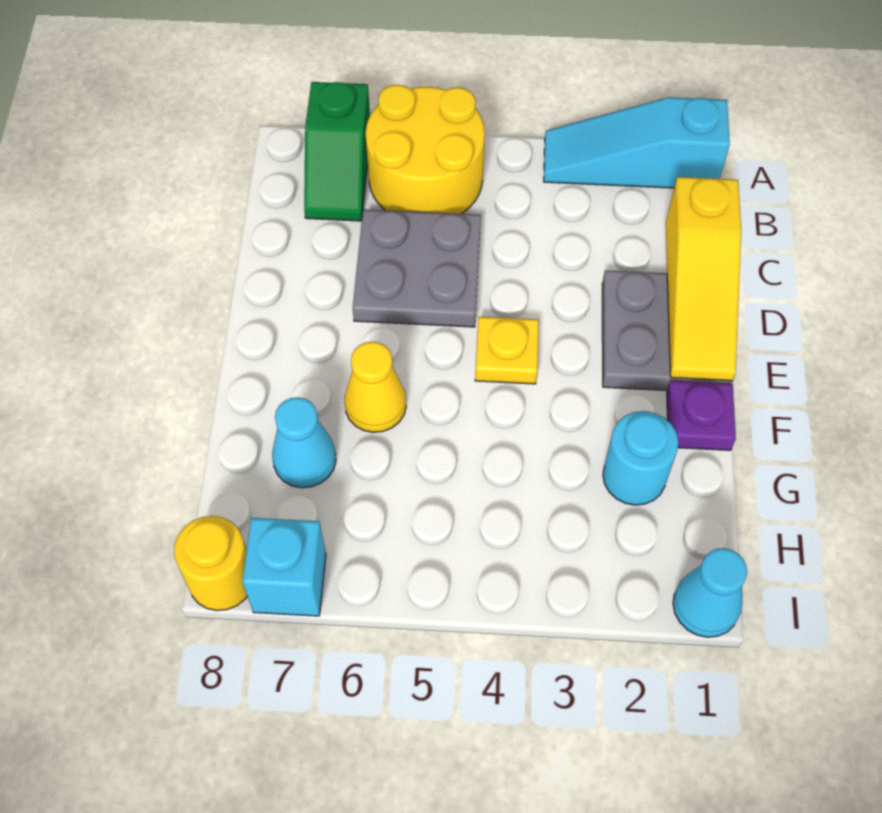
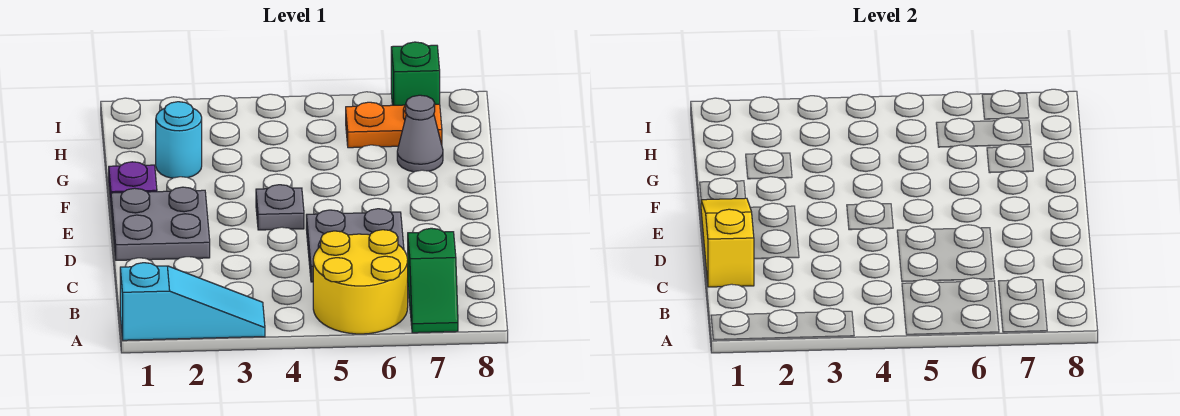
green slope A7:B7 level 1 top A -> green slope A7:B7 level 1 top B
yellow plate E4 level 1 -> grey plate E4 level 1
yellow cone F6 level 1 -> none
cyan cone G7 level 1 -> grey cone G7 level 1
none -> orange plate H6:H7 level 1
cyan cone I1 level 1 -> none
cyan brick I7 level 1 -> green brick I7 level 1
yellow round brick I8 level 1 -> none

